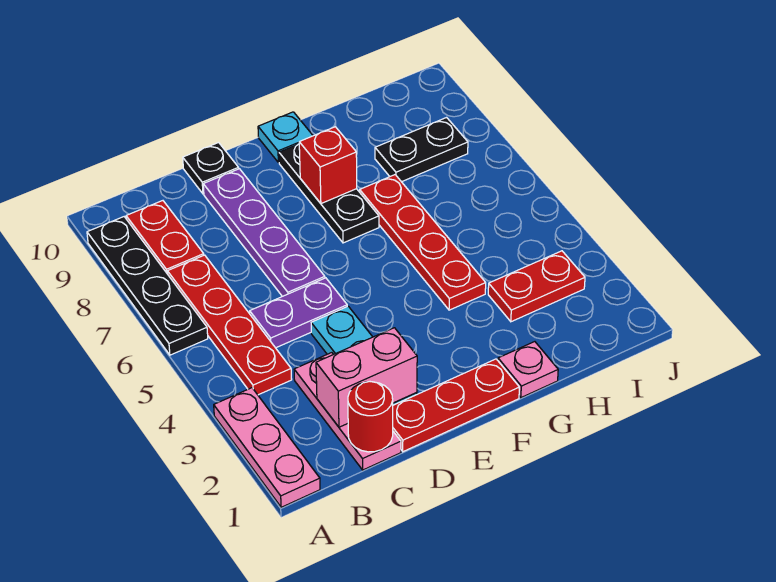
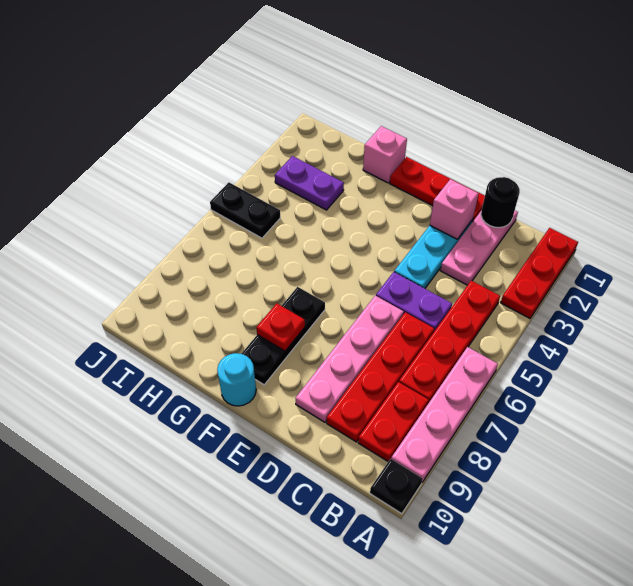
pink plate A1:A3 level 1 -> red plate A1:A3 level 1
black plate A6:A9 level 1 -> pink plate A6:A9 level 1
red round brick C1 level 2 -> black round brick C1 level 2
pink brick C2:D2 level 2 -> pink brick D2 level 2
purple plate D6:D9 level 1 -> pink plate D6:D9 level 1
black plate D10 level 1 -> black plate A10 level 1
red brick F8 level 2 -> red plate F8 level 2
cyan plate F10 level 1 -> cyan round brick F10 level 1
pink plate G1 level 1 -> pink brick G1 level 1
red plate G4:G7 level 1 -> red plate C6:C9 level 1
red plate H3:I3 level 1 -> purple plate H3:I3 level 1
black plate H8:I8 level 1 -> black plate I5:J5 level 1

